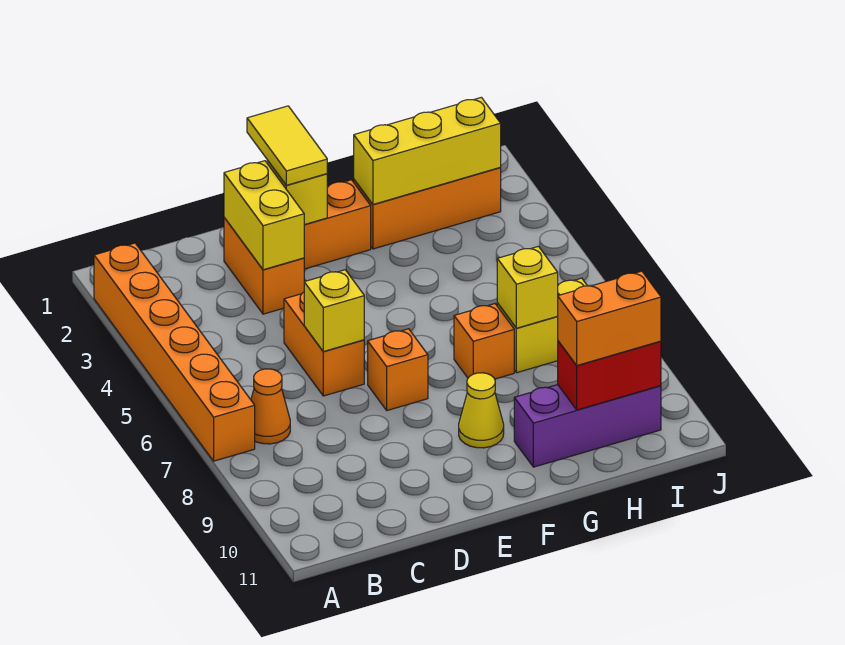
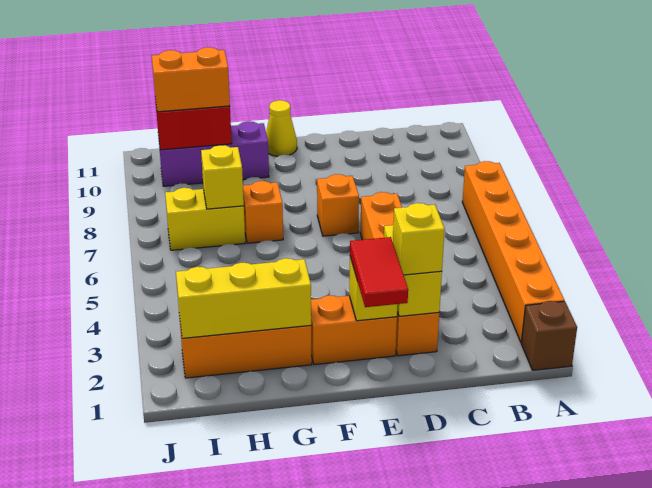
none -> brown brick A1 level 1
orange cone B7 level 1 -> none
yellow brick D6 level 2 -> yellow brick D2 level 3
yellow tile E1:E2 level 3 -> red tile E1:E2 level 3
yellow cone F9 level 1 -> yellow cone F11 level 1

